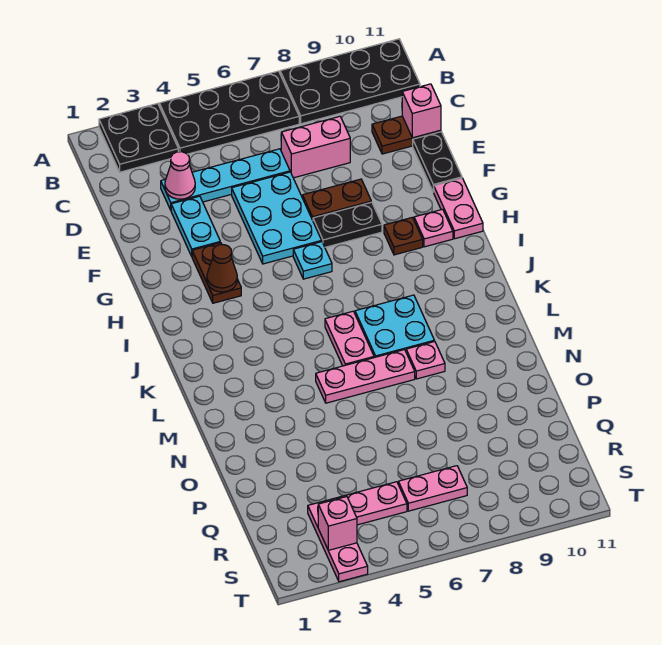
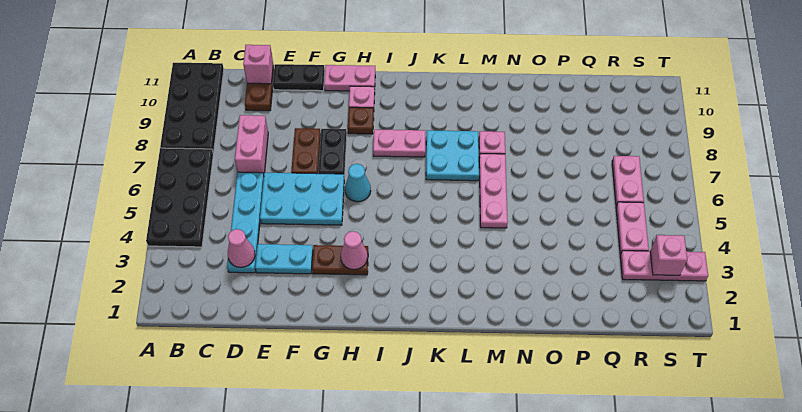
black plate A2:B3 level 1 -> none
brown cone H3 level 2 -> pink cone H3 level 2
cyan plate H6 level 1 -> cyan cone H6 level 1
pink plate K6:L6 level 1 -> pink plate I8:J8 level 1

